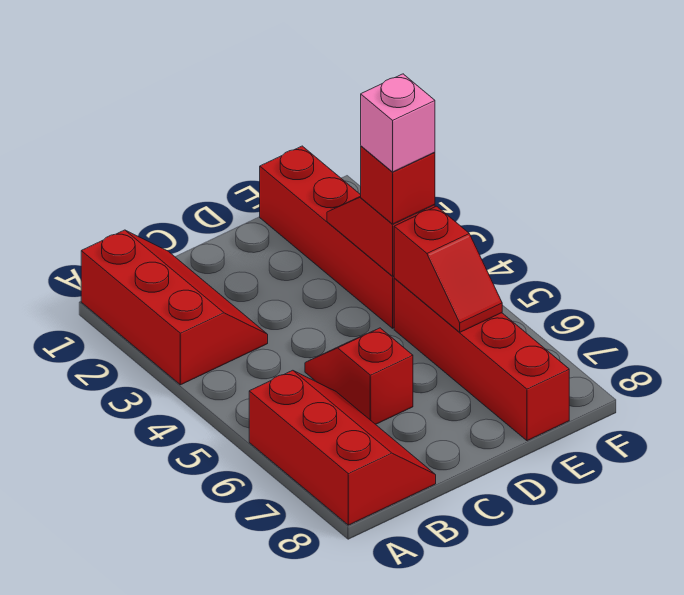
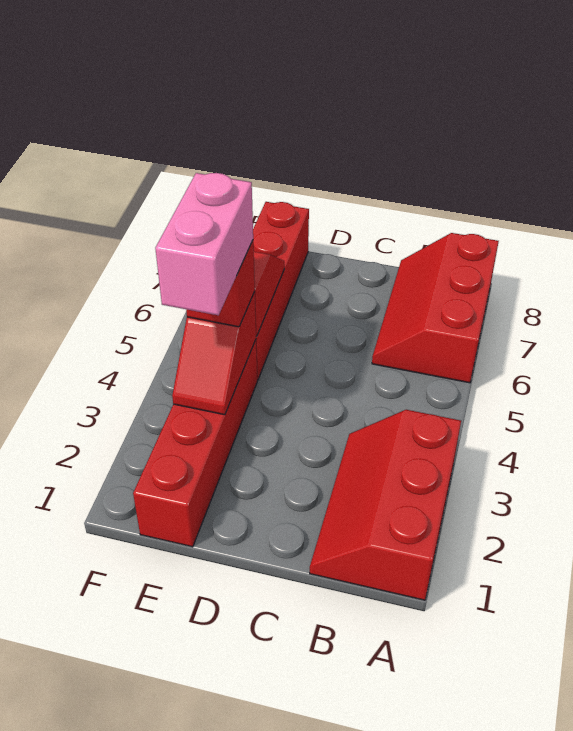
red slope C5:C6 level 1 top 6 -> none
pink brick E4 level 4 -> pink brick E3:E4 level 4

